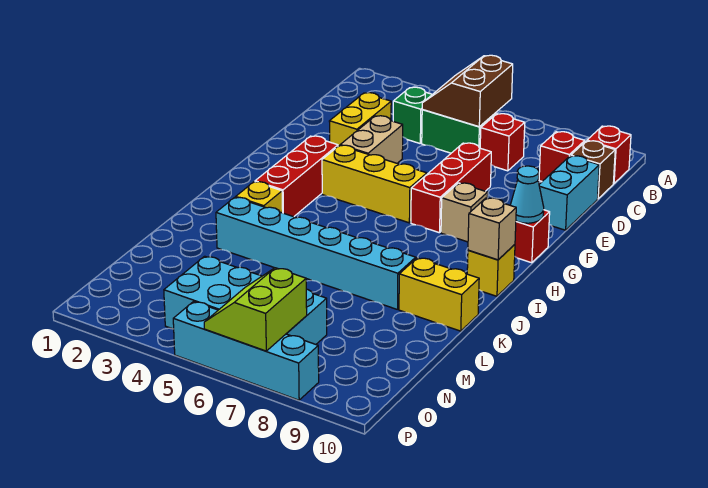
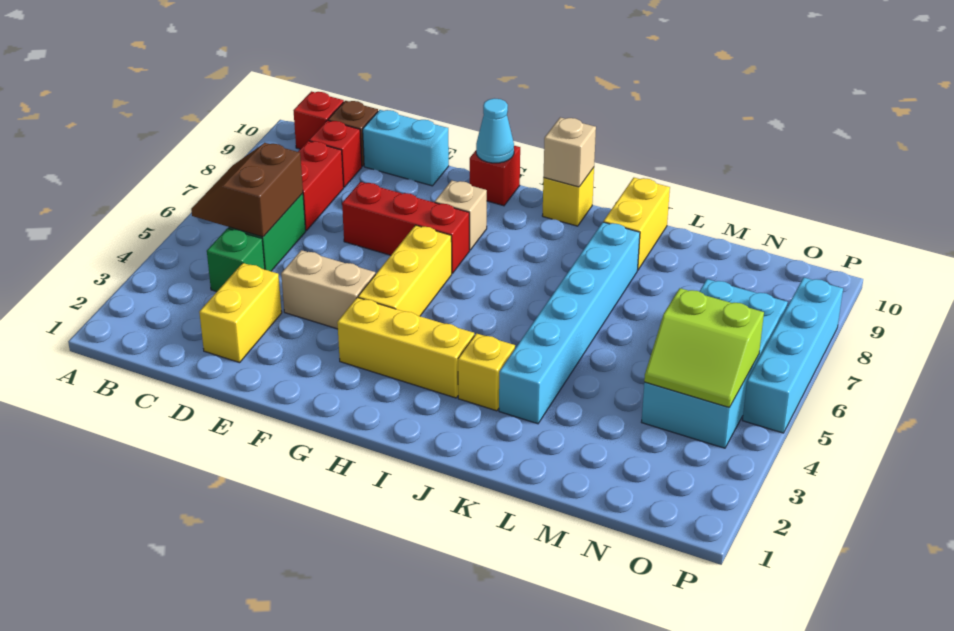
brown slope B5:C6 level 2 top 6 -> brown slope B5:C6 level 2 top C
red brick C7 level 1 -> red brick C7:C8 level 1
yellow brick D3:E3 level 1 -> yellow brick D2:D3 level 1
red brick G3:I3 level 1 -> yellow brick G3:I3 level 1
lime slope O6:P7 level 2 top 7 -> lime slope N4:O5 level 2 top 5

